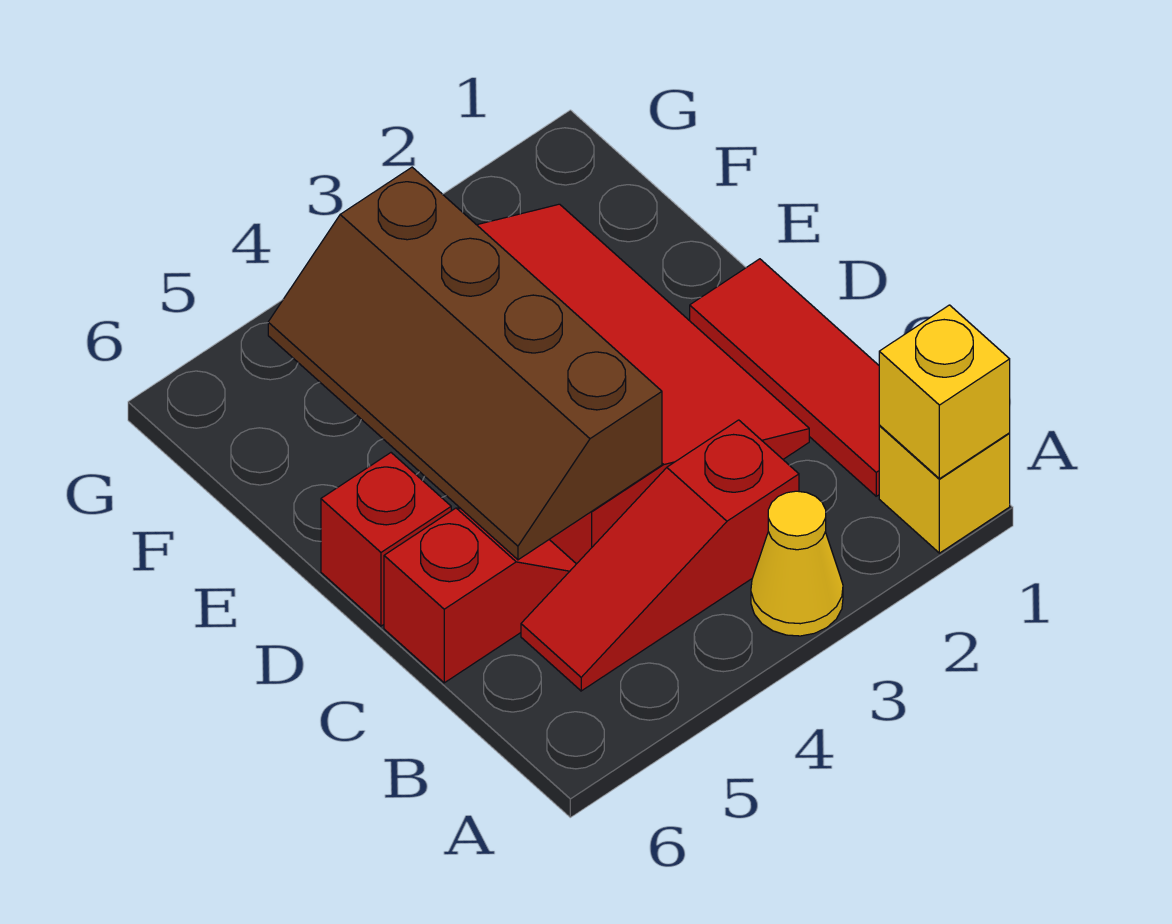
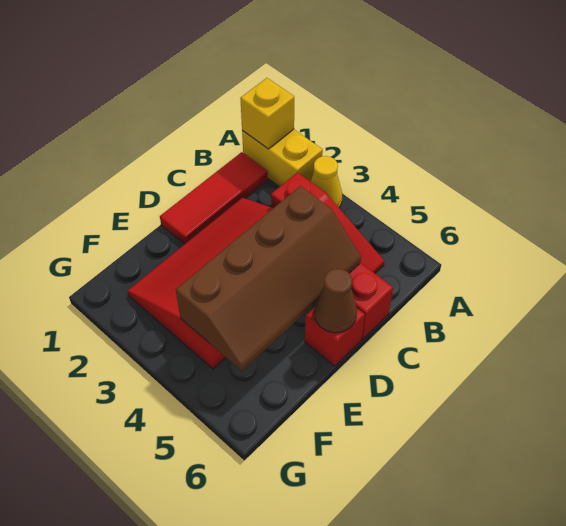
yellow brick A1 level 1 -> yellow brick A1:A2 level 1
none -> brown cone D6 level 2

